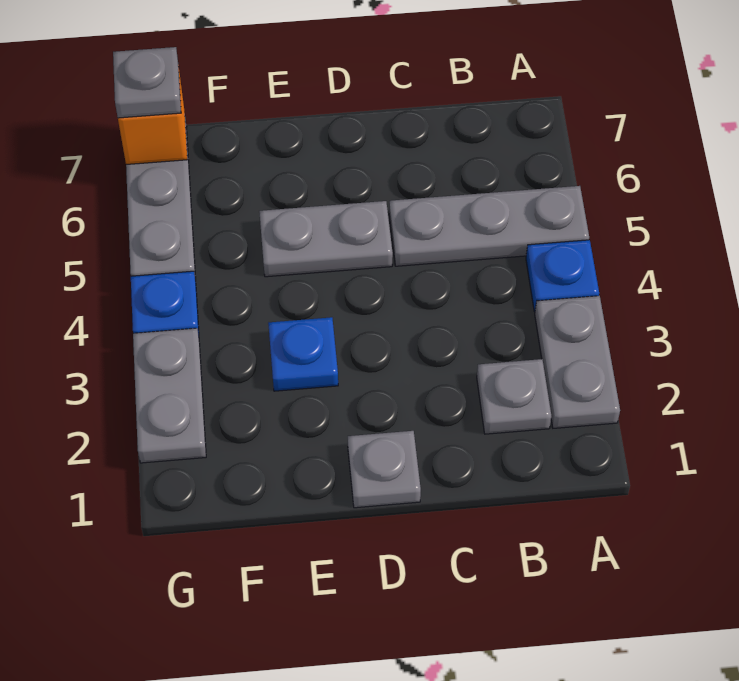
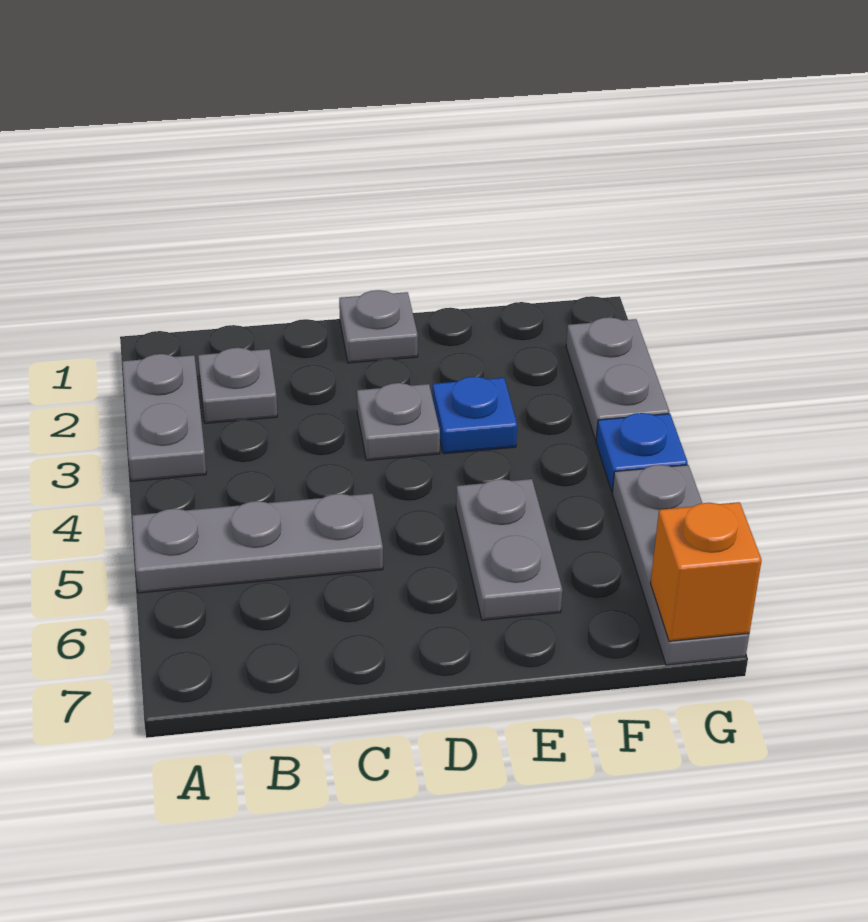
blue plate A4 level 1 -> none
grey plate D5:E5 level 1 -> grey plate E5:E6 level 1
grey plate G7 level 3 -> grey plate D3 level 1

